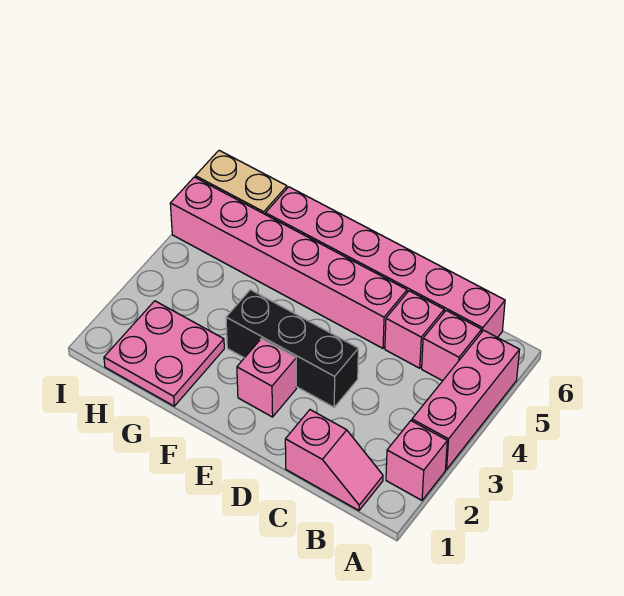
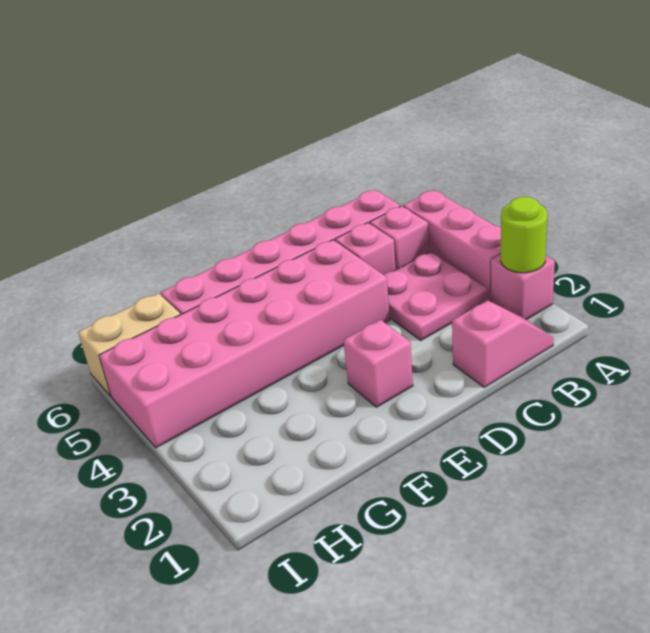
none -> lime round brick A2 level 2
black brick D3:F3 level 1 -> none
pink brick D5:I5 level 1 -> pink brick D4:I5 level 1
pink plate G1:H2 level 1 -> pink plate B3:C4 level 1

